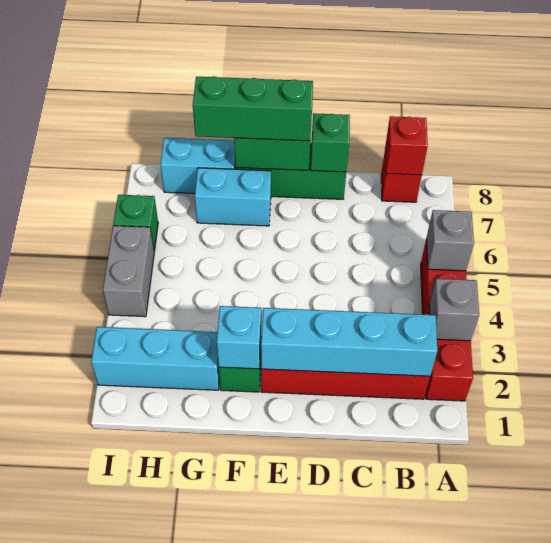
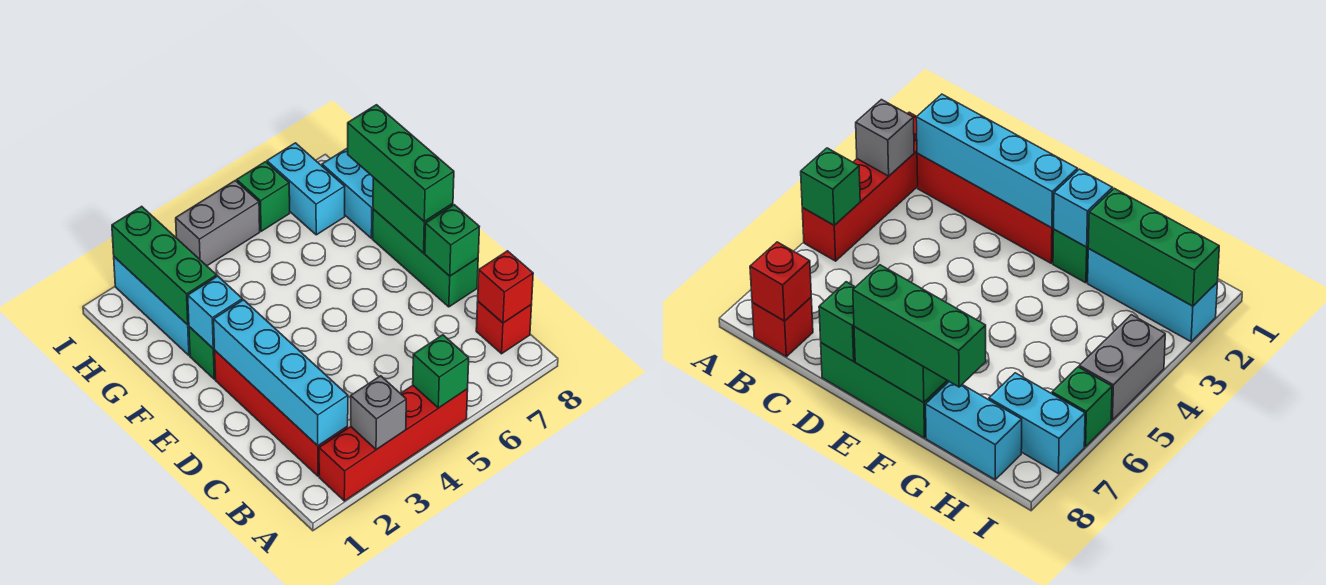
grey brick A5 level 2 -> green brick A5 level 2
cyan brick F7:G7 level 1 -> cyan brick H7:I7 level 1
none -> green brick G2:I2 level 2

